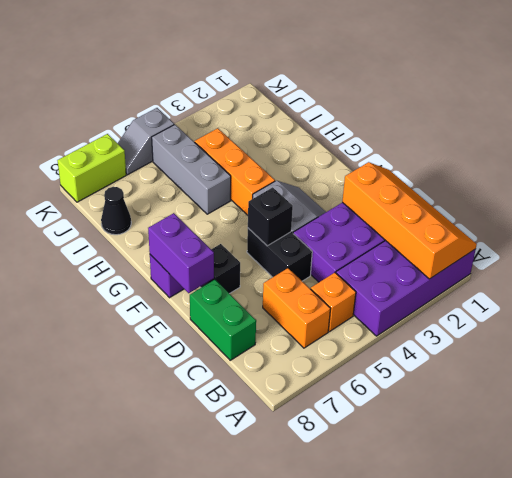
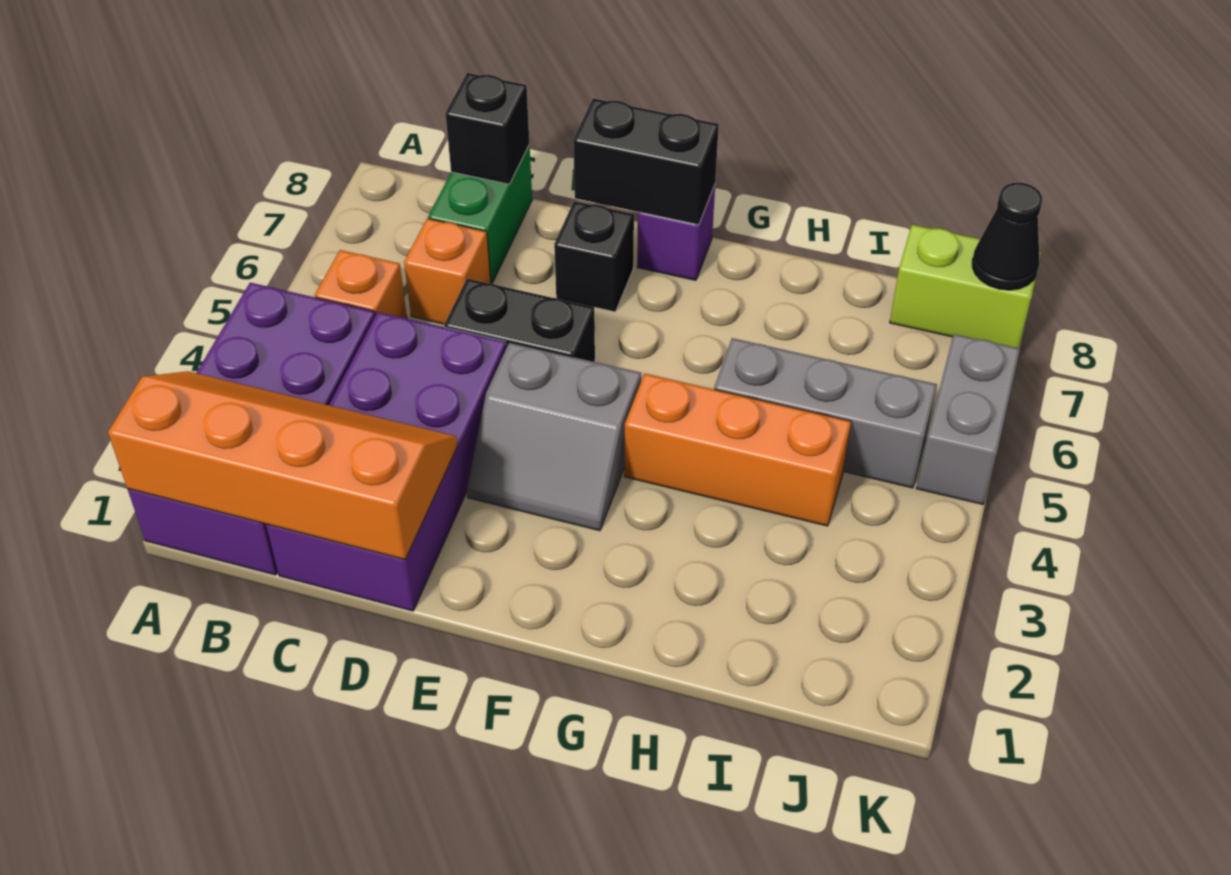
orange slope A1:D2 level 2 top 2 -> orange slope A1:D2 level 2 top 1
orange brick B6:C6 level 1 -> orange brick C6 level 1
green brick C8:D8 level 1 -> green brick C7:C8 level 1
black brick E5 level 2 -> black brick C8 level 2
purple brick E8:F8 level 2 -> black brick E8:F8 level 2
black cone I8 level 1 -> black cone K8 level 2
grey slope K5:K6 level 1 top 5 -> grey brick K5:K6 level 1
lime brick K7:K8 level 1 -> lime brick J8:K8 level 1

